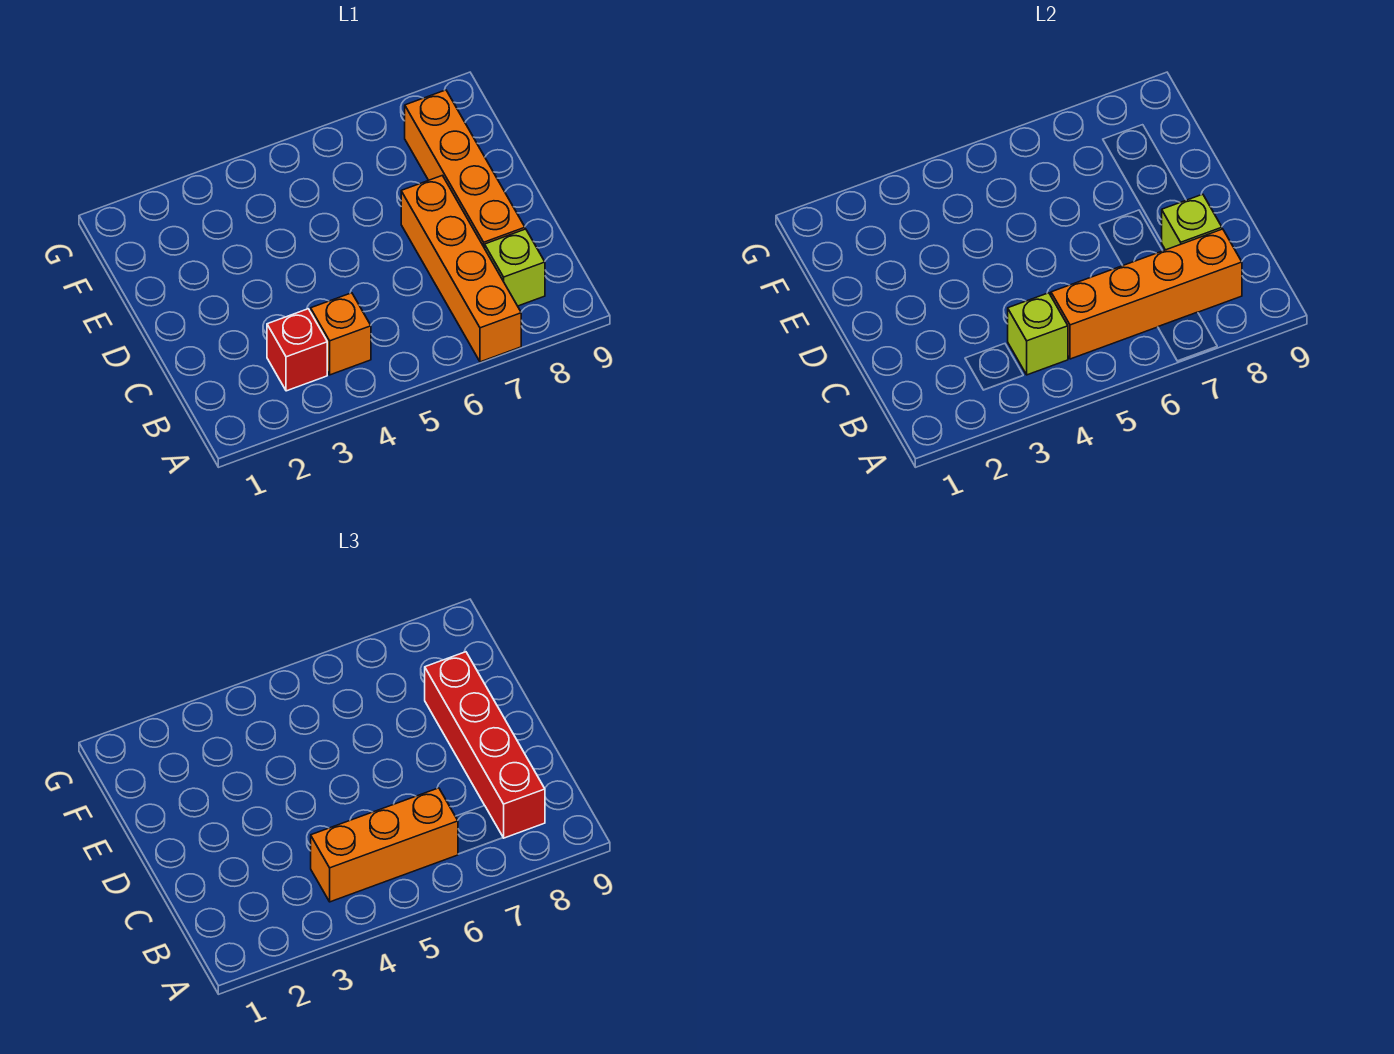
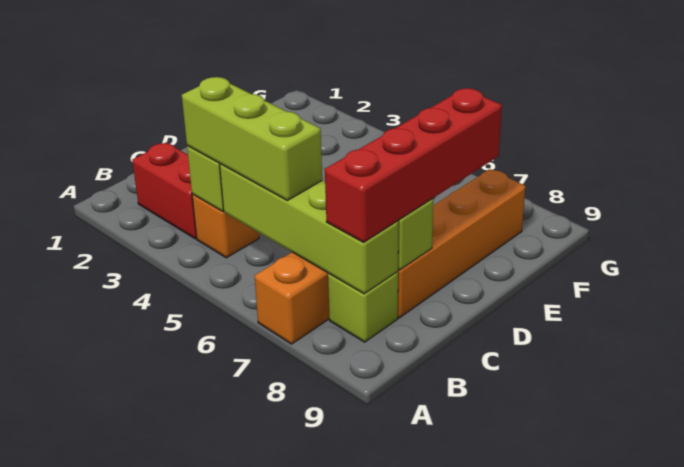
red brick B3 level 1 -> red brick B2:B3 level 1
orange brick B4:B6 level 3 -> lime brick B4:B6 level 3
orange brick B5:B8 level 2 -> lime brick B5:B8 level 2

